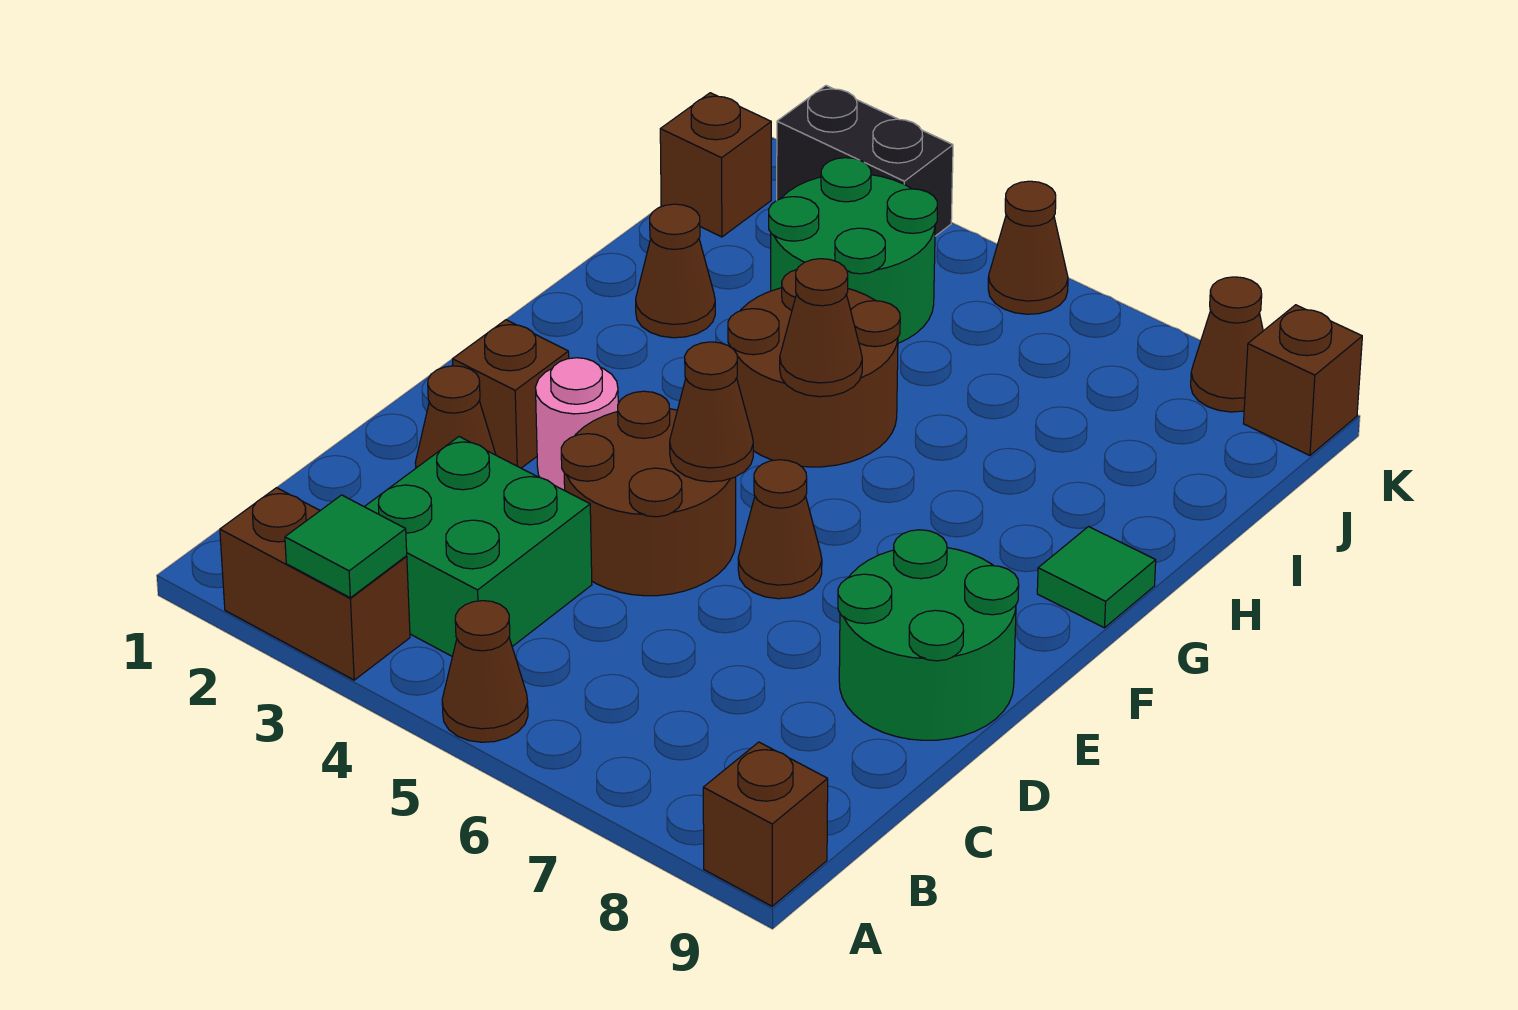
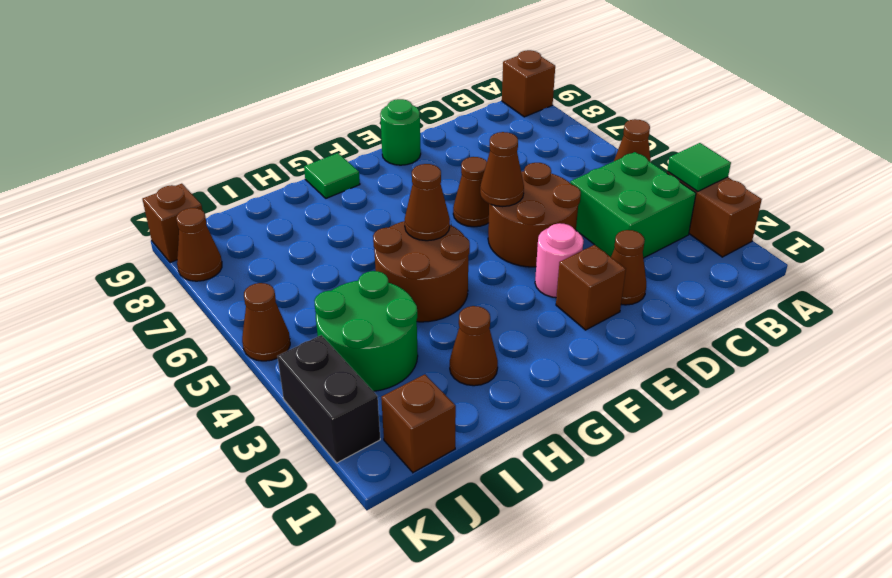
green round brick D8:E9 level 1 -> green round brick E9 level 1

